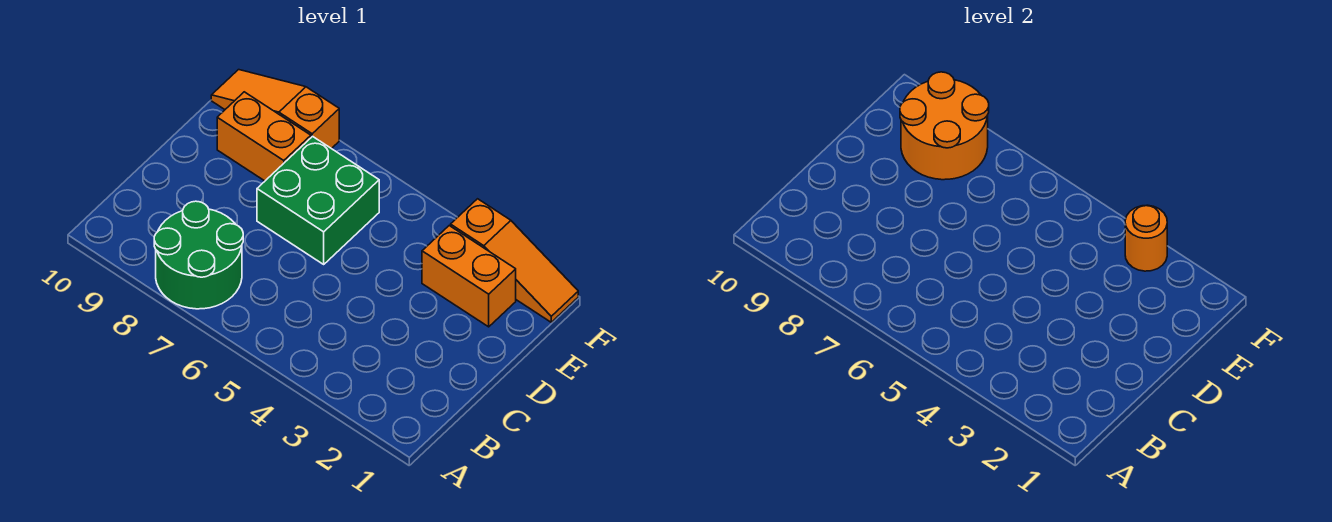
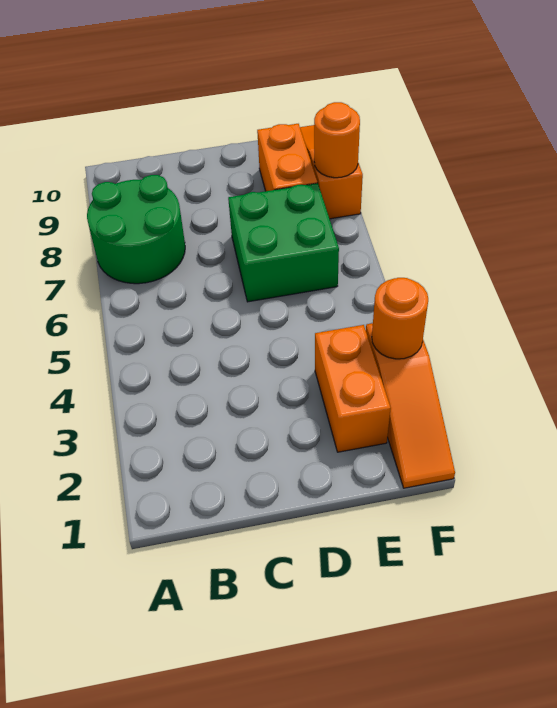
orange round brick E8:F9 level 2 -> orange round brick F8 level 2

